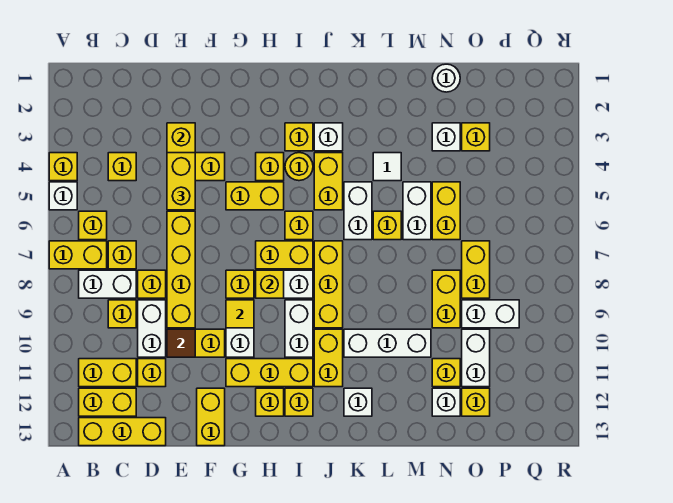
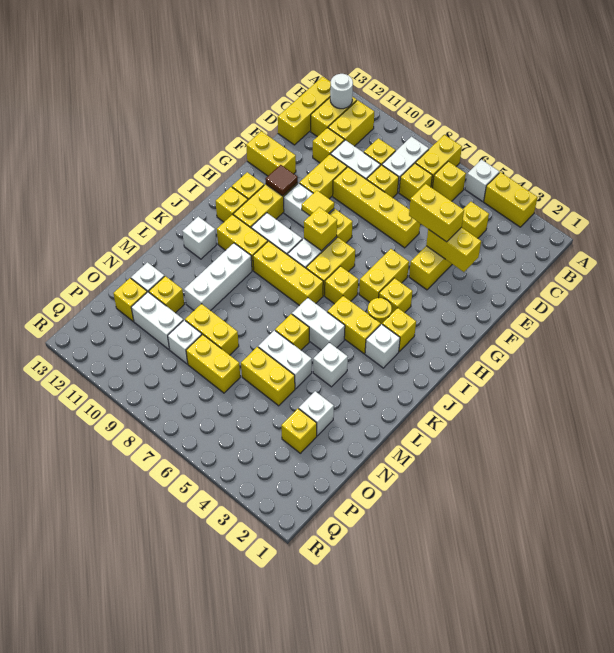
yellow brick A4 level 1 -> yellow brick A3:A4 level 1
brown tile E10 level 2 -> brown tile G11 level 2
white tile L4 level 1 -> white brick L4 level 1
white round brick N1 level 1 -> white round brick B12 level 2
white brick O9:P9 level 1 -> white brick O9 level 1

